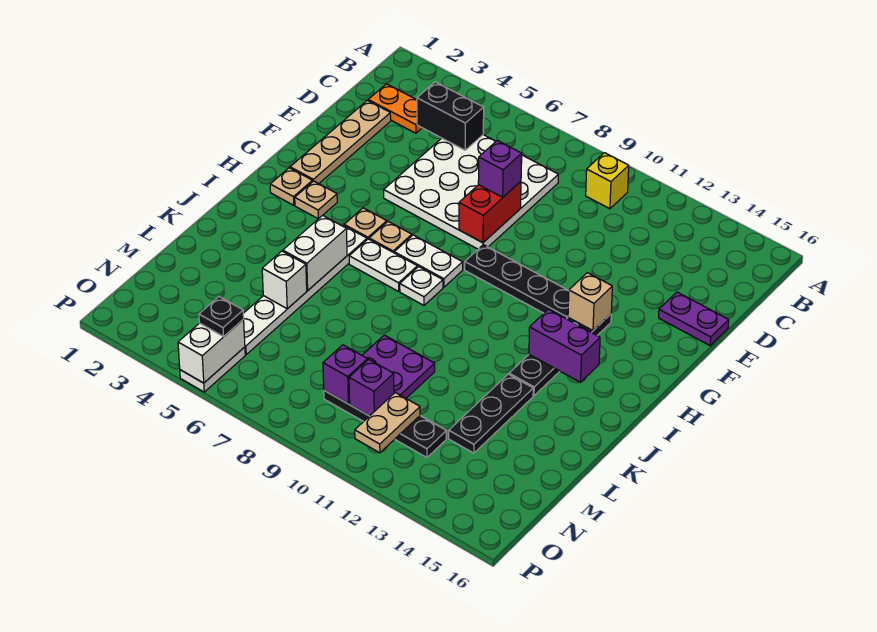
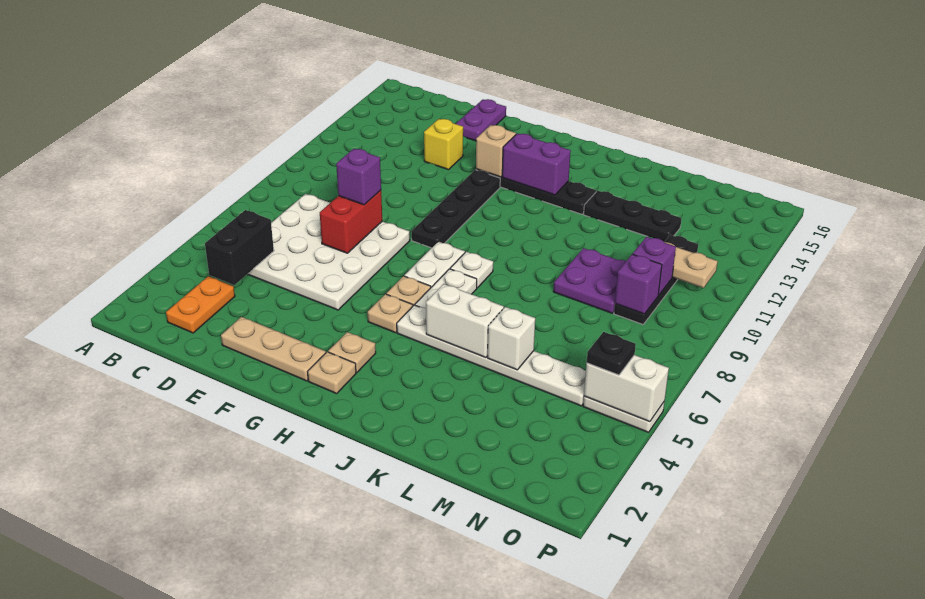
yellow brick B10 level 1 -> yellow brick E13 level 1
tan plate D2:G2 level 1 -> tan plate E2:G2 level 1
red brick E8:F8 level 2 -> red brick E7:E8 level 2
purple brick I13:I14 level 2 -> purple brick H13:I13 level 2

